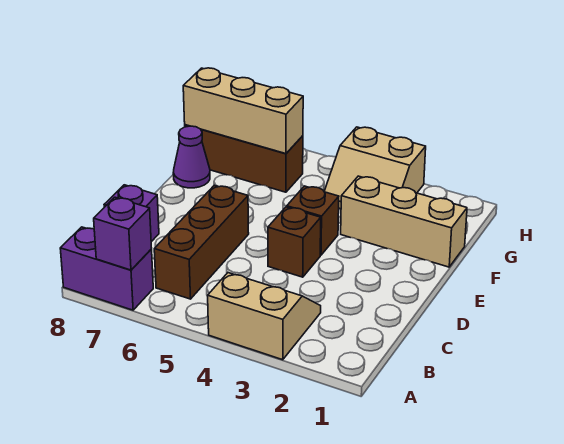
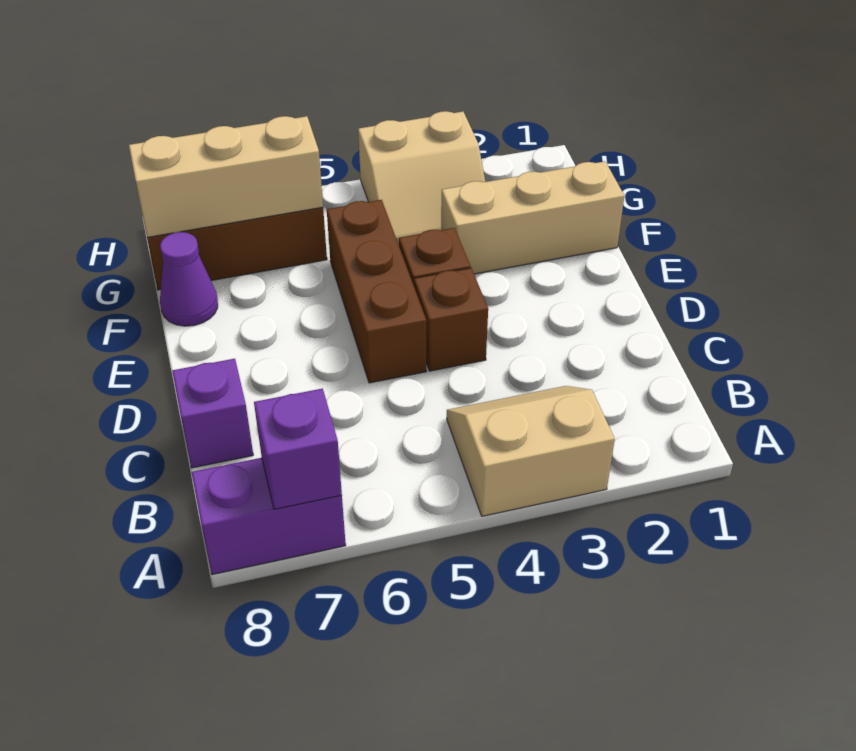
brown brick B6:D6 level 1 -> brown brick D5:F5 level 1

